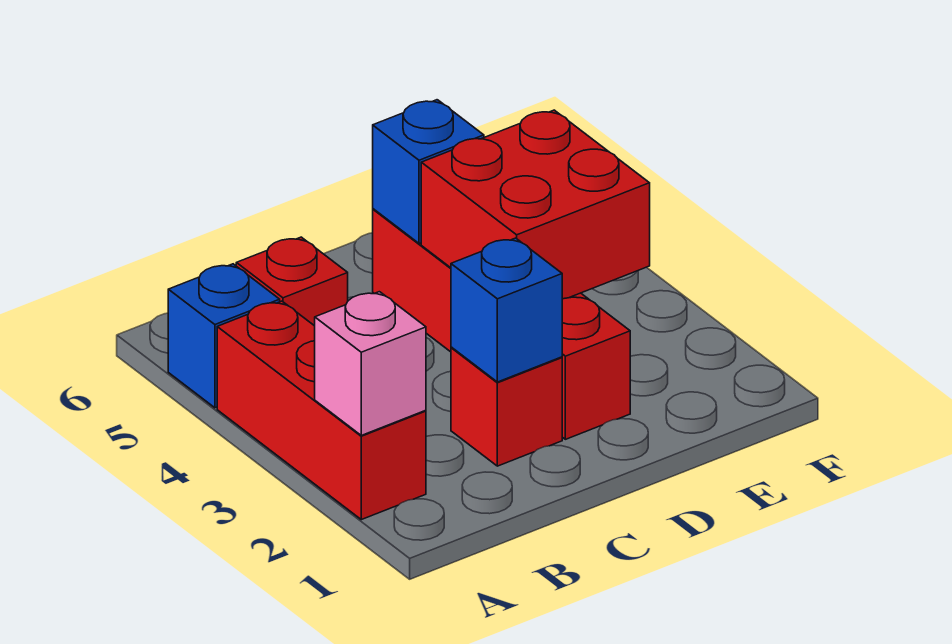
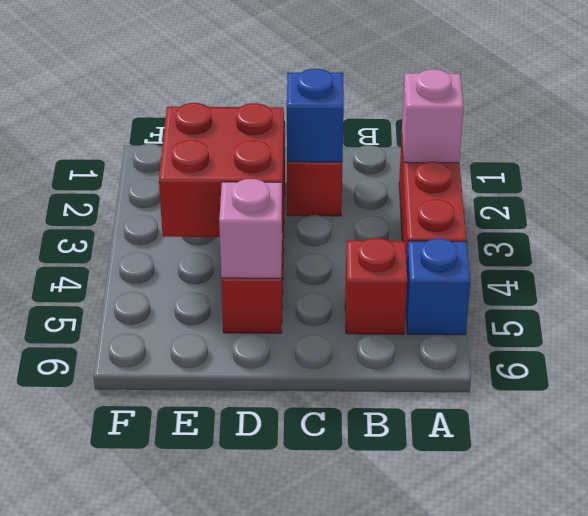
blue brick D5 level 2 -> pink brick D5 level 2

